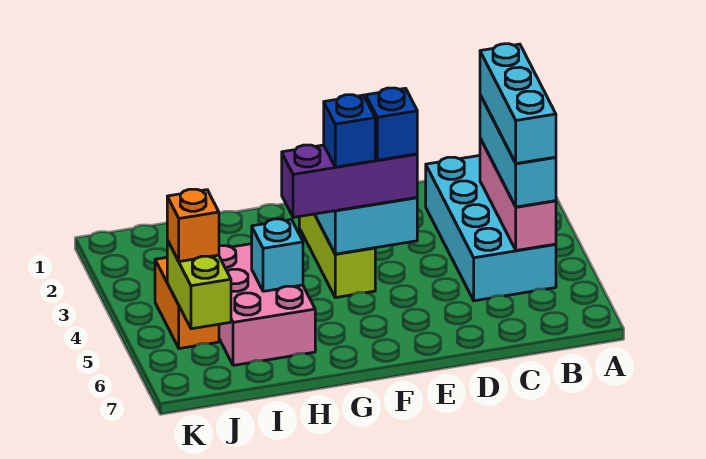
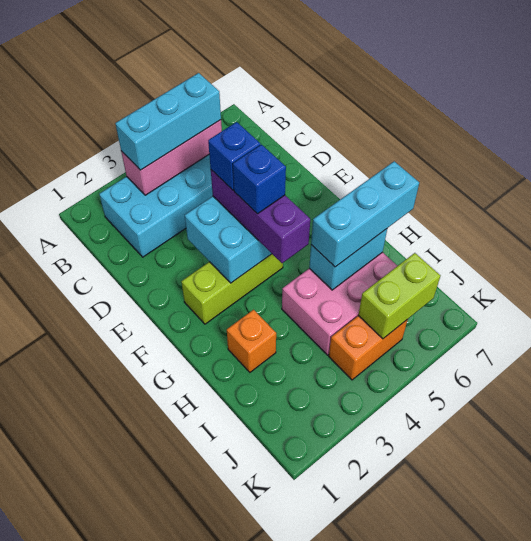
cyan brick B3:B5 level 4 -> cyan brick H5:H7 level 3
cyan brick H5 level 2 -> cyan brick H5:H6 level 2
orange brick J5 level 3 -> orange brick H2 level 1

